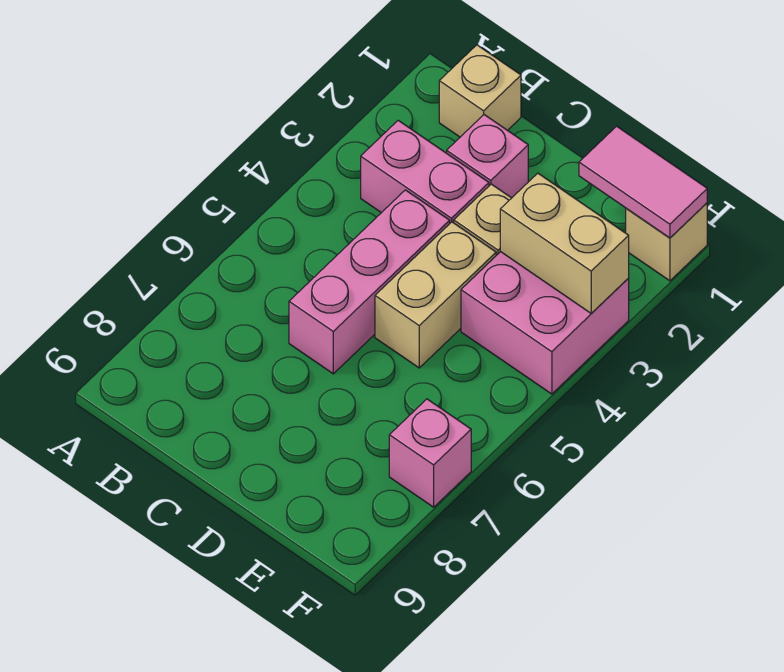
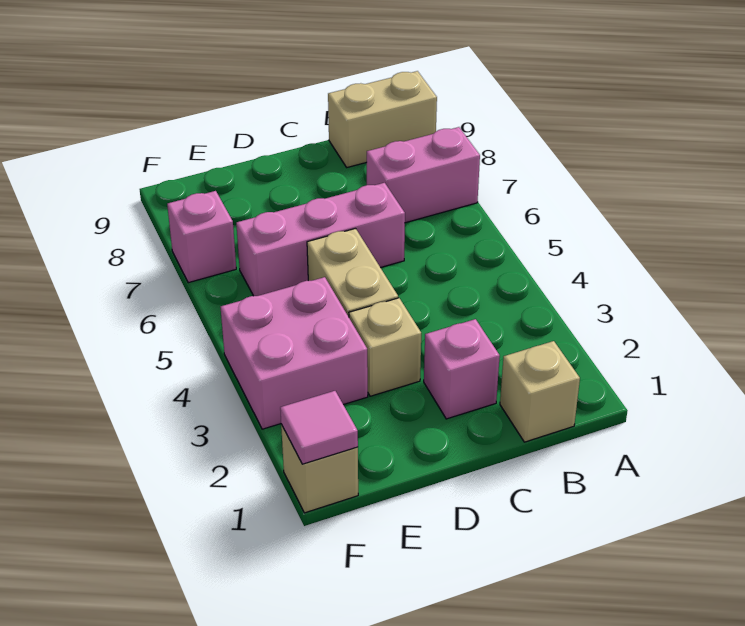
pink brick B3:C3 level 1 -> pink brick A7:B7 level 1
pink brick C4:C6 level 1 -> pink brick C6:E6 level 1
pink tile E1:F1 level 2 -> pink tile F1 level 2
tan brick E3:F3 level 2 -> tan brick A9:B9 level 1

